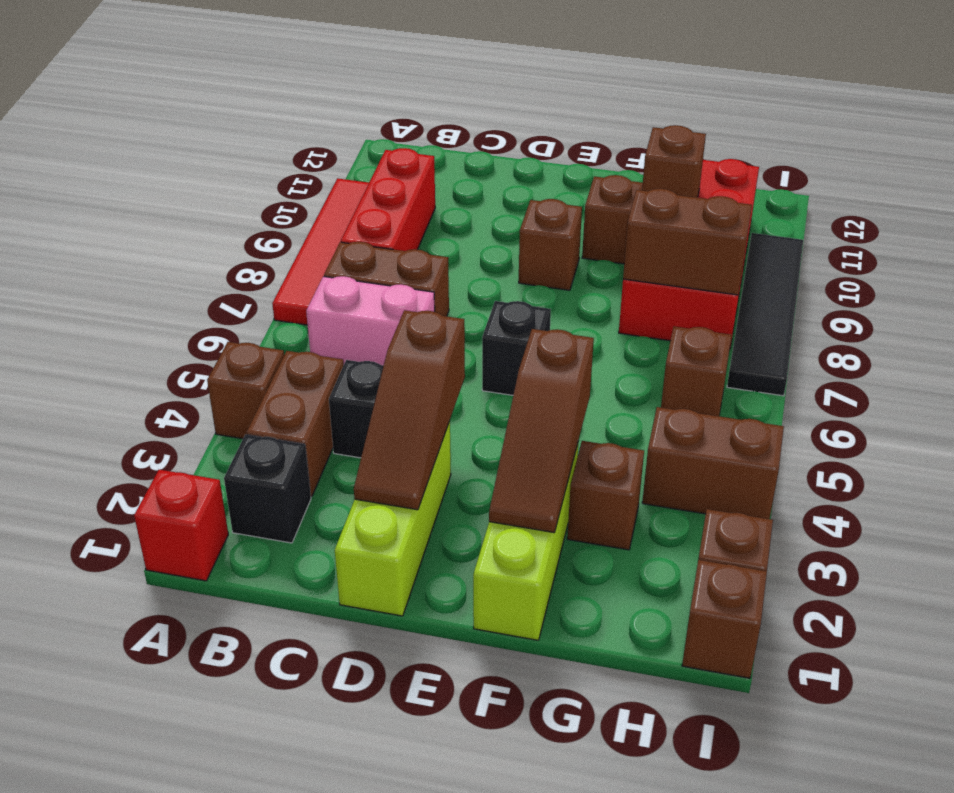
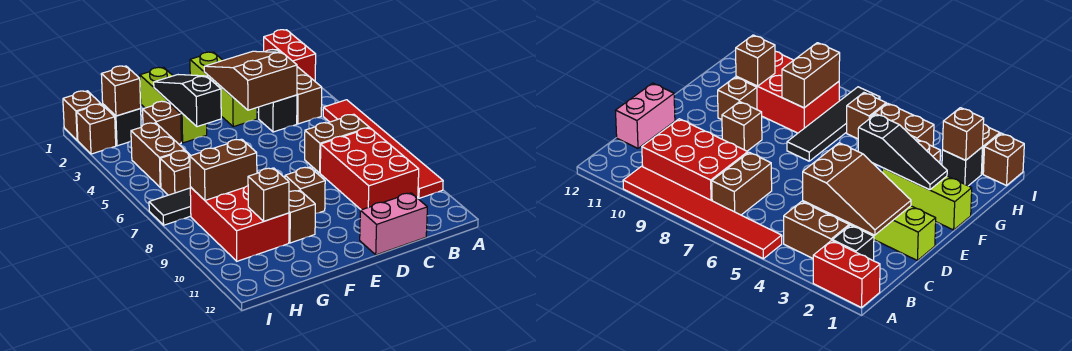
red brick A1 level 1 -> red brick A1:A2 level 1
brown brick A4 level 1 -> brown brick H2 level 2
red tile A7:A10 level 1 -> red tile A5:A10 level 1
pink brick B6:C6 level 1 -> pink brick C12:D12 level 1
red brick B8:B10 level 1 -> red brick B8:C10 level 1
brown slope D2:D4 level 2 top 4 -> brown slope C2:D4 level 2 top 4
black brick E6 level 1 -> black brick H2 level 1
brown slope F2:F4 level 2 top 4 -> black slope F2:F4 level 2 top 4
red brick G8:H11 level 1 -> red brick G8:H10 level 1
brown brick H4:I4 level 1 -> brown brick H4:H5 level 1
black tile I7:I10 level 1 -> black tile F7:I7 level 1

